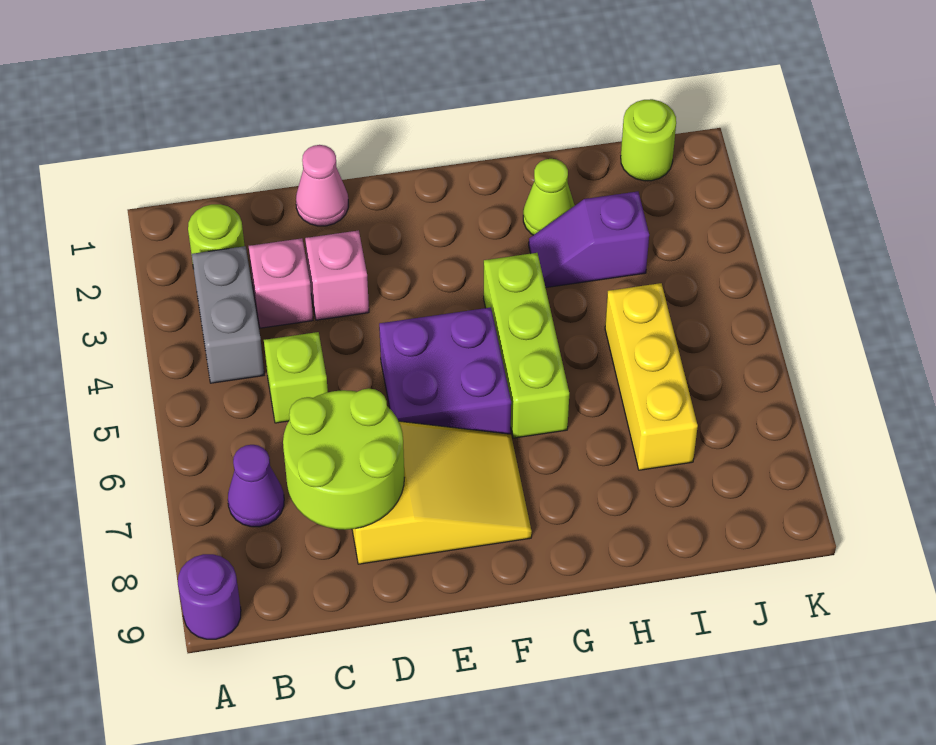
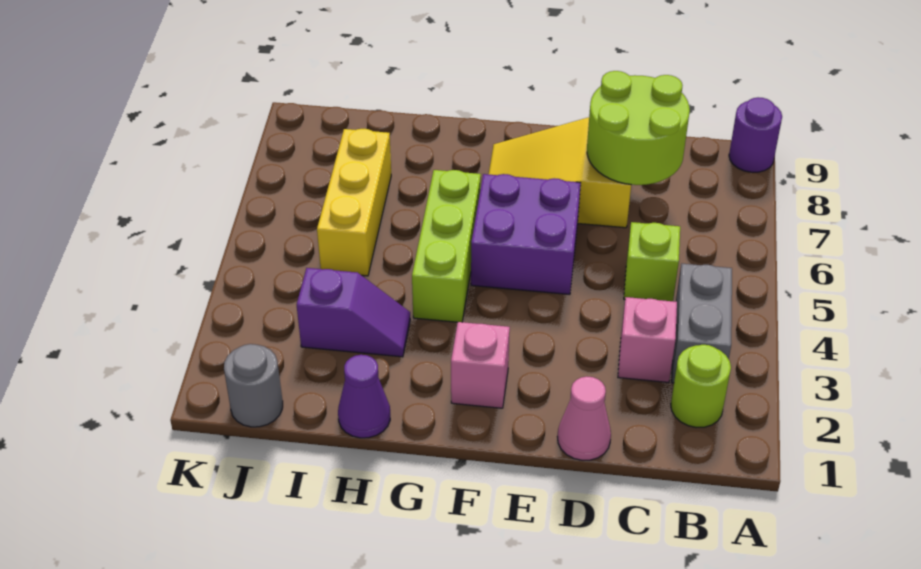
purple cone B7 level 1 -> purple cone H1 level 1
pink brick D3 level 1 -> pink brick F2 level 1
lime cone H2 level 1 -> none
lime round brick J1 level 1 -> grey round brick J1 level 1

